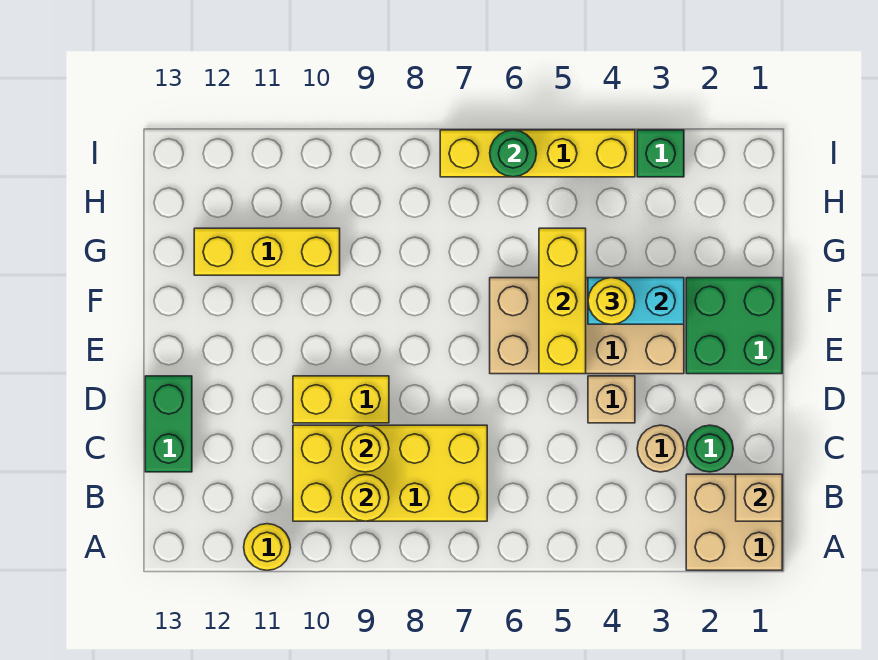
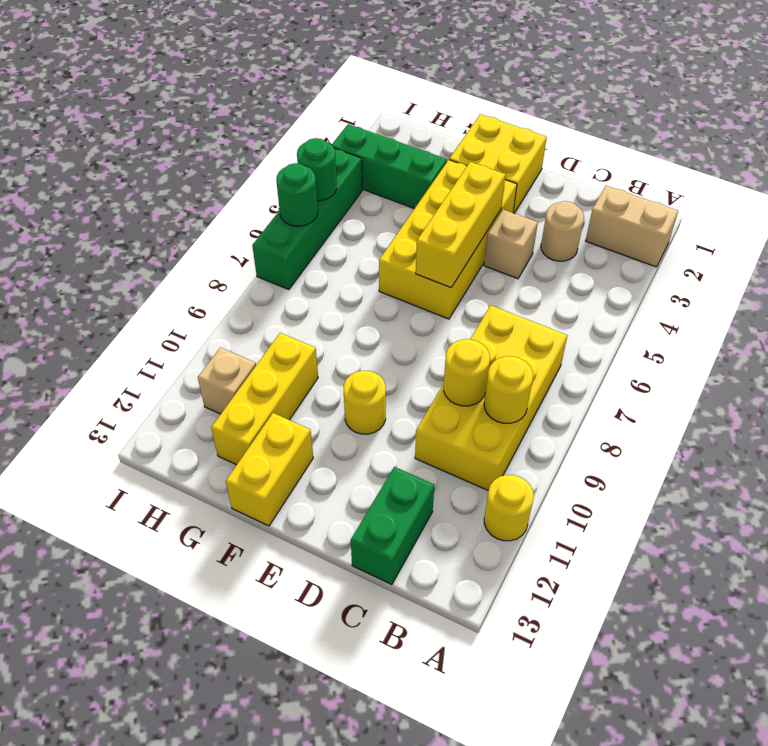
tan brick A1:B2 level 1 -> tan brick A2:B2 level 1
tan brick B1 level 2 -> tan brick H11 level 1
green round brick C2 level 1 -> green round brick I5 level 2
green brick C13:D13 level 1 -> green brick C12:C13 level 1
yellow brick D9:D10 level 1 -> yellow brick F12:F13 level 1
green brick E1:F2 level 1 -> yellow brick E1:F2 level 1
tan brick E3:F6 level 1 -> yellow brick E3:F6 level 1
yellow brick E5:G5 level 2 -> yellow brick E4:E6 level 2
cyan brick F3:F4 level 2 -> none
yellow round brick F4 level 3 -> yellow round brick E10 level 1
green brick I3 level 1 -> green brick G3:I3 level 1
yellow brick I4:I7 level 1 -> green brick I4:I7 level 1

